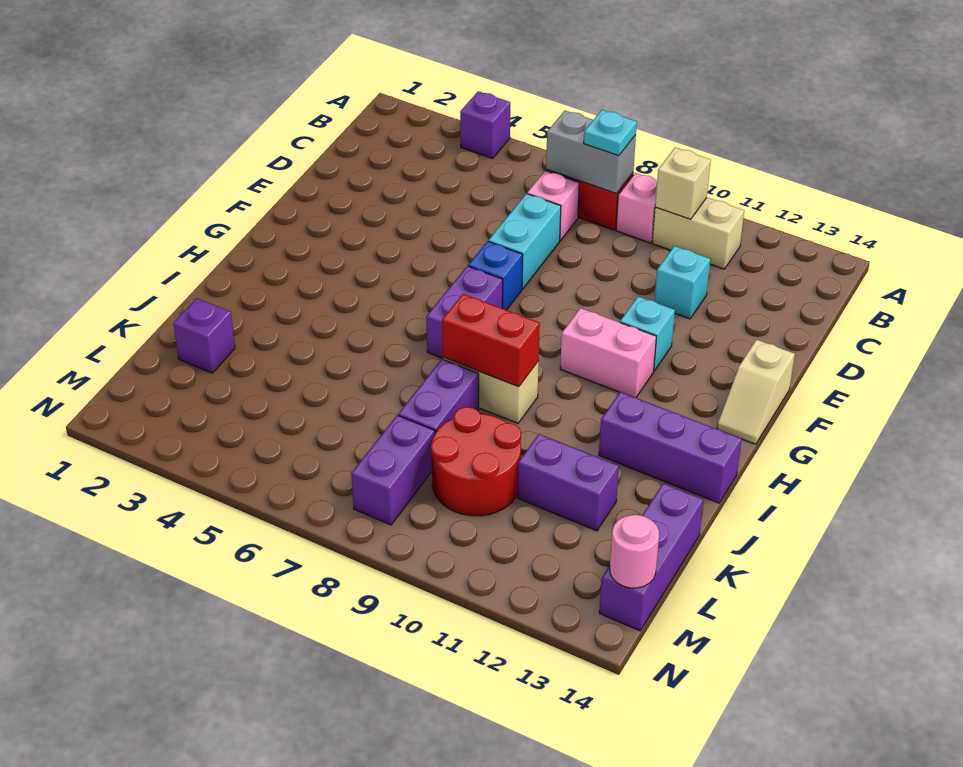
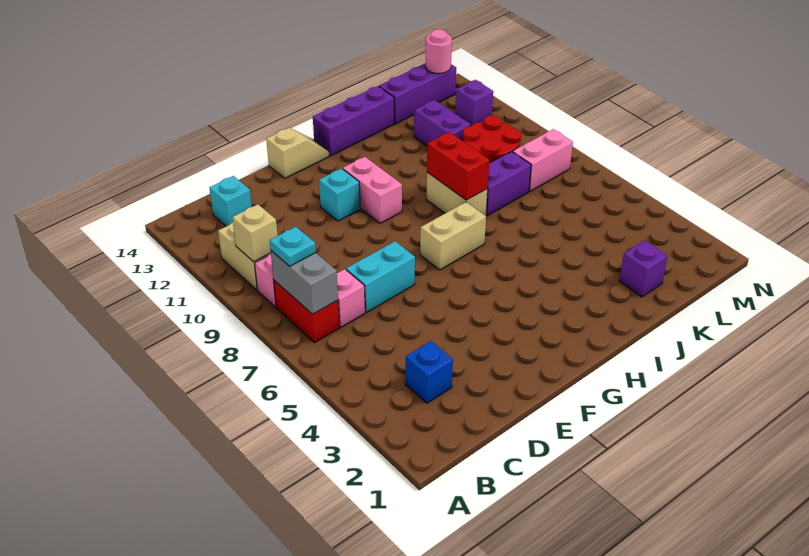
purple brick A4 level 1 -> purple brick M12 level 1
cyan brick D11 level 1 -> cyan brick C13 level 1
blue brick F7 level 1 -> blue brick C3 level 1
purple brick G7:H7 level 1 -> tan brick G7:H7 level 1
purple brick I12:I14 level 1 -> purple brick H14:J14 level 1
purple brick L8:M8 level 1 -> pink brick L8:M8 level 1

